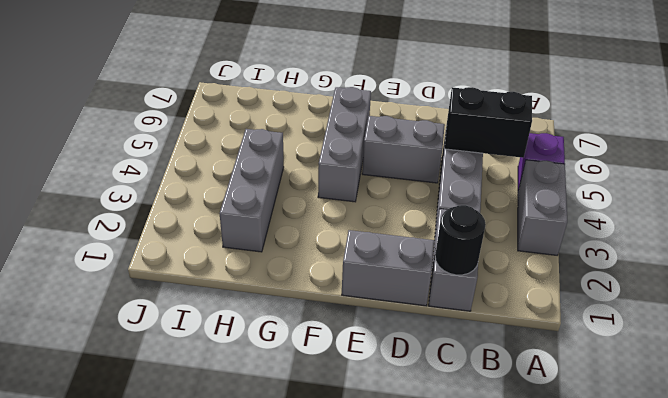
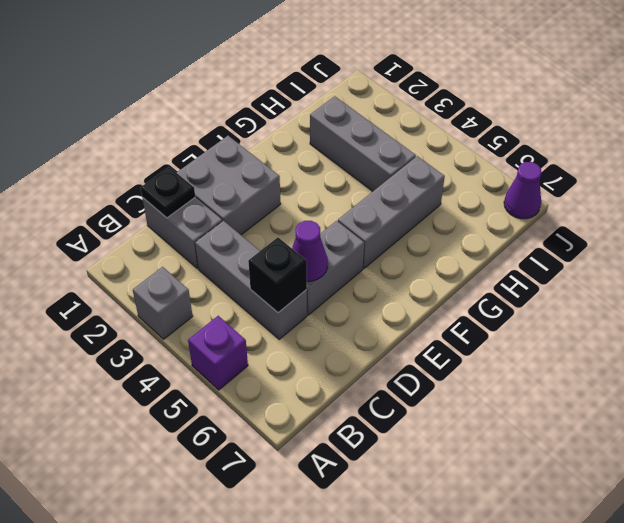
grey brick A3:A4 level 1 -> grey brick A3 level 1
black brick B5:C5 level 2 -> black brick C5 level 2
black round brick C1 level 2 -> black plate C1 level 2
grey brick D1:E1 level 1 -> grey brick D1:E2 level 1
none -> purple cone D5 level 2
grey brick F4:F6 level 1 -> grey brick F5:H5 level 1
none -> purple cone J7 level 1

